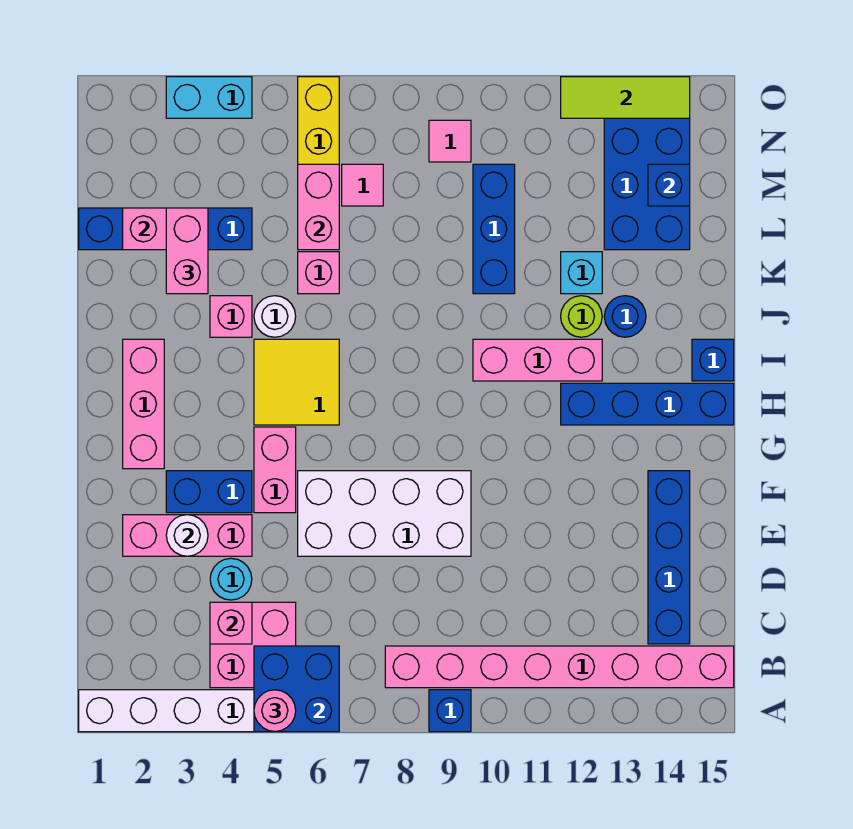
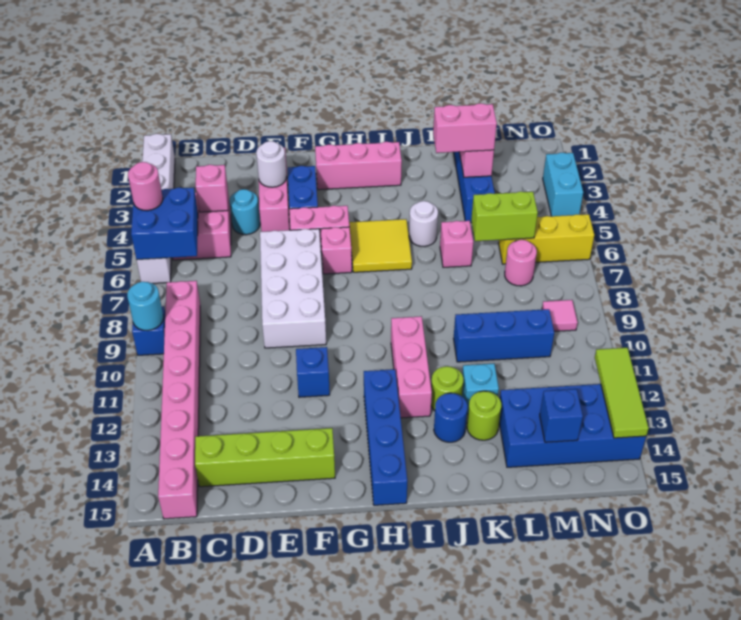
none -> cyan round brick A9 level 2
blue brick C14:F14 level 1 -> lime brick C14:F14 level 1
blue brick I15 level 1 -> blue brick F11 level 1
pink brick J4 level 1 -> pink brick G6 level 1
none -> lime round brick K13 level 1
pink brick L6:M6 level 2 -> lime brick L6:M6 level 2
pink tile M7 level 1 -> pink round brick M7 level 1

